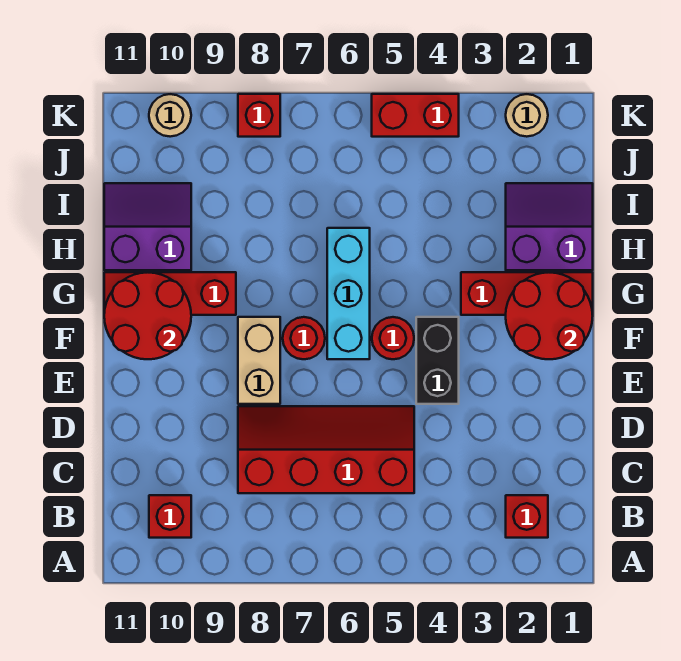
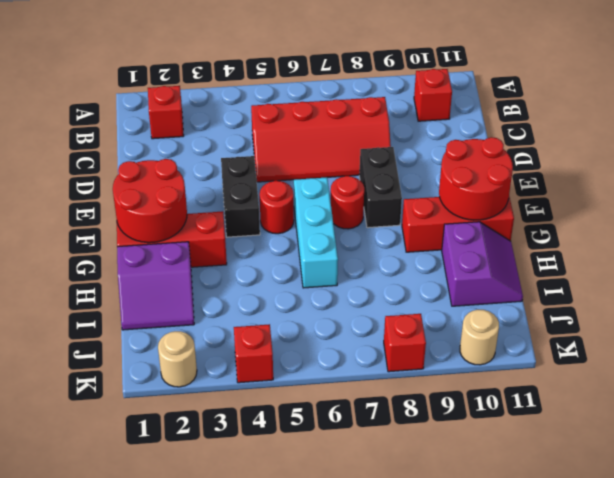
tan brick E8:F8 level 1 -> black brick E8:F8 level 1
purple slope H10:I11 level 1 top H -> purple slope H10:I11 level 1 top 10
red brick K4:K5 level 1 -> red brick K4 level 1

